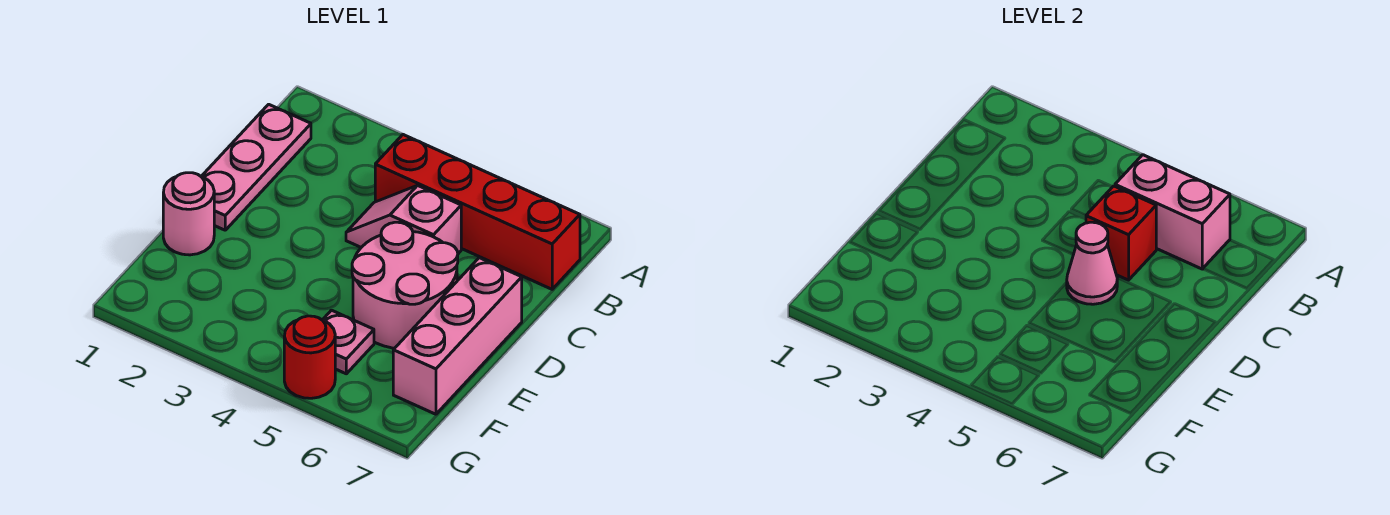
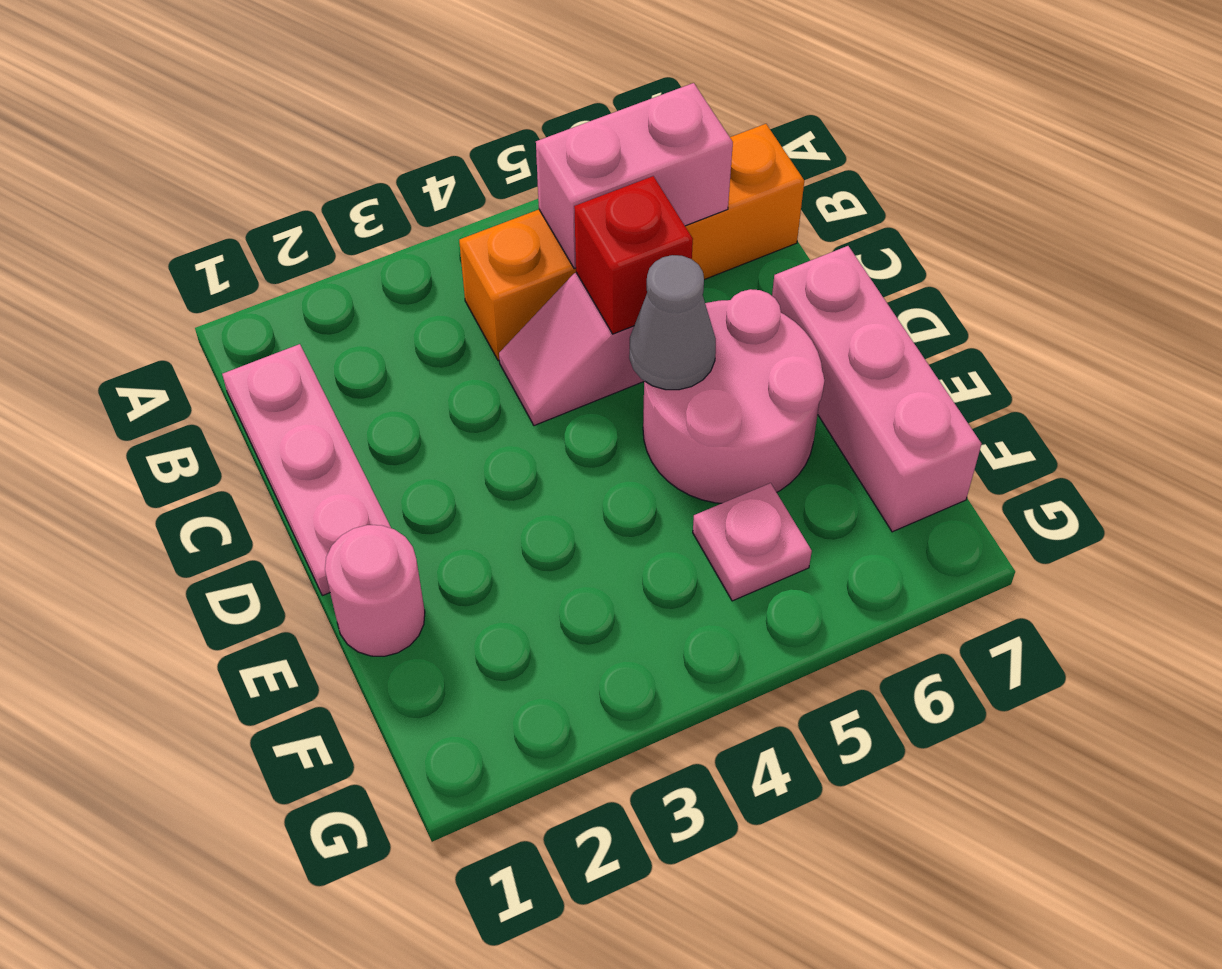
red brick B4:B7 level 1 -> orange brick B4:B7 level 1
pink cone D5 level 2 -> grey cone D5 level 2
red round brick G5 level 1 -> none

